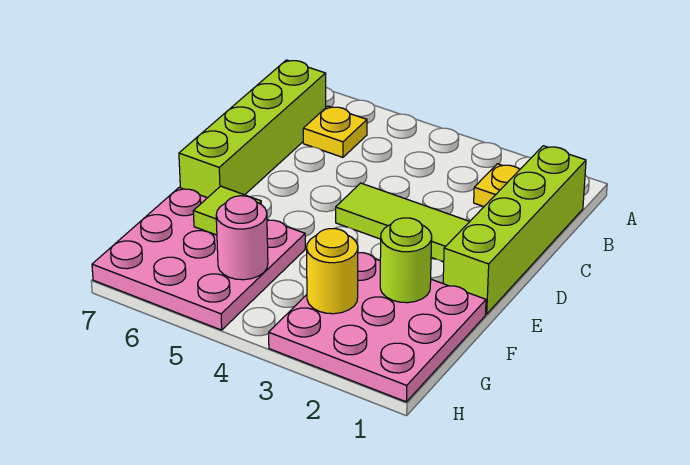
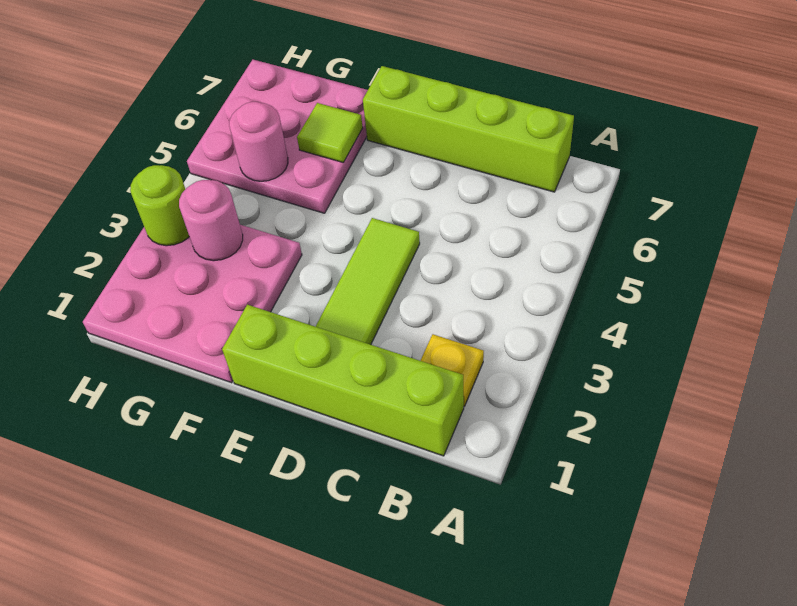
yellow plate B6 level 1 -> none
lime round brick F2 level 2 -> lime round brick H3 level 2
yellow round brick G3 level 2 -> pink round brick G3 level 2

